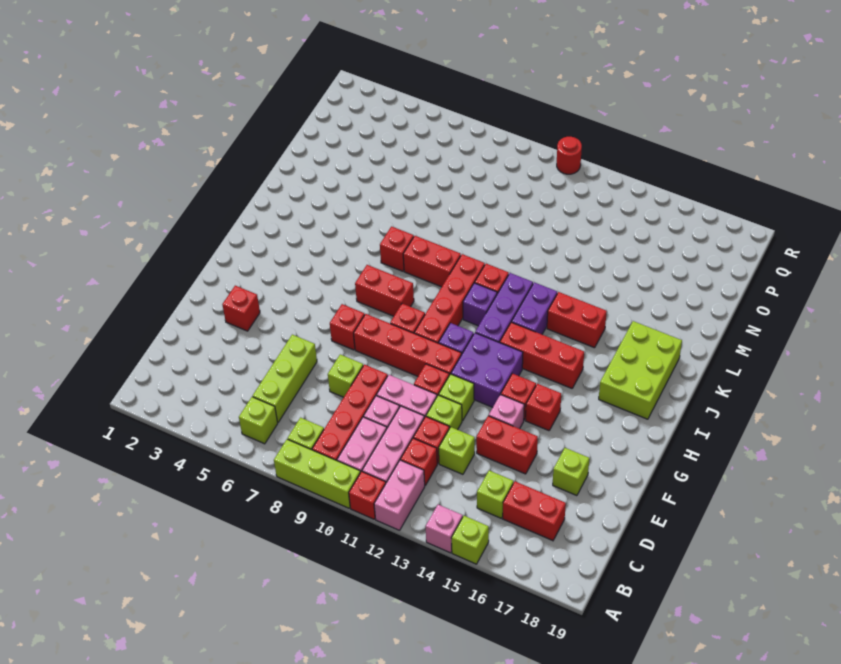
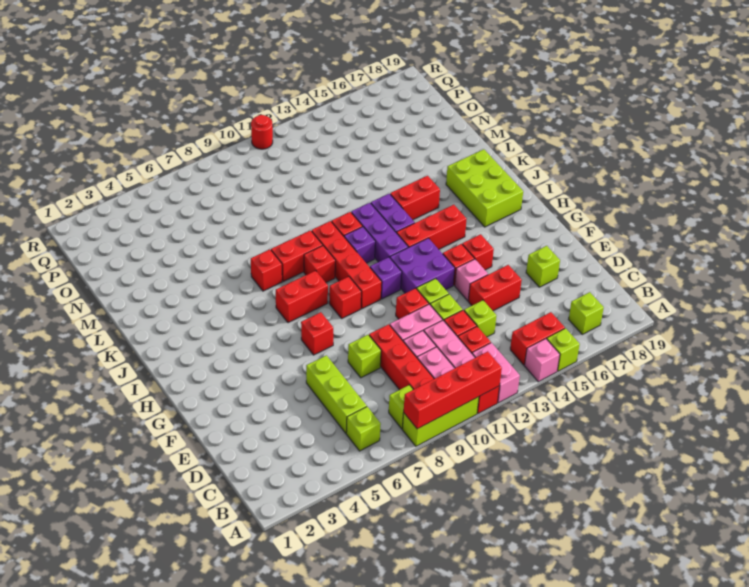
lime brick C15 level 1 -> lime brick B17 level 1
red brick C16:C17 level 1 -> red brick B14:B15 level 1
red brick F3 level 1 -> red brick J9 level 1
red brick G8:G11 level 1 -> red brick A8:A11 level 2

